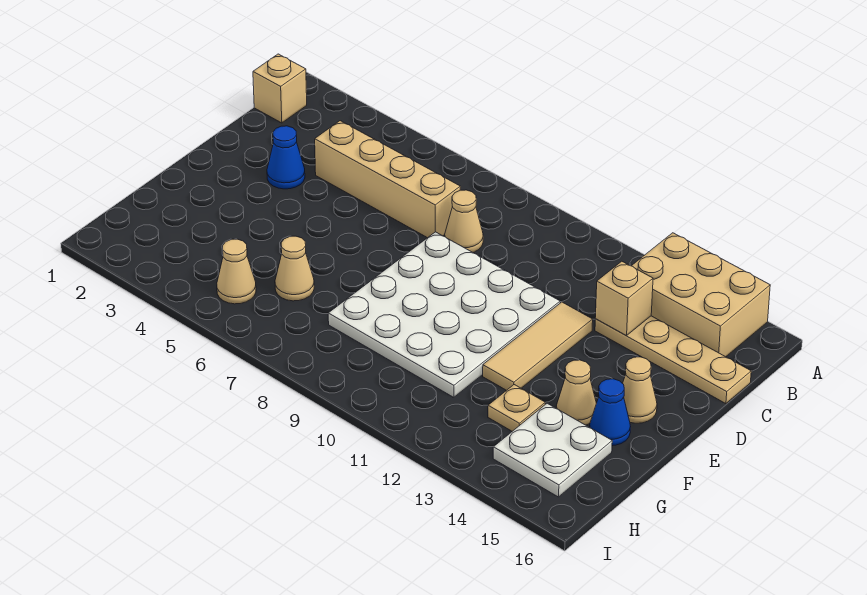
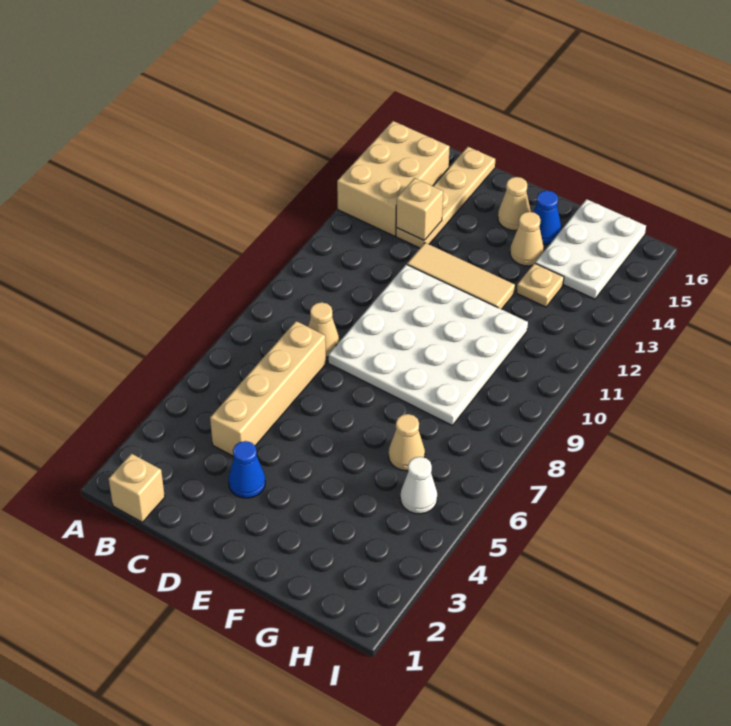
white plate G14:H15 level 1 -> white plate G14:H16 level 1
tan cone H5 level 1 -> white cone H5 level 1

